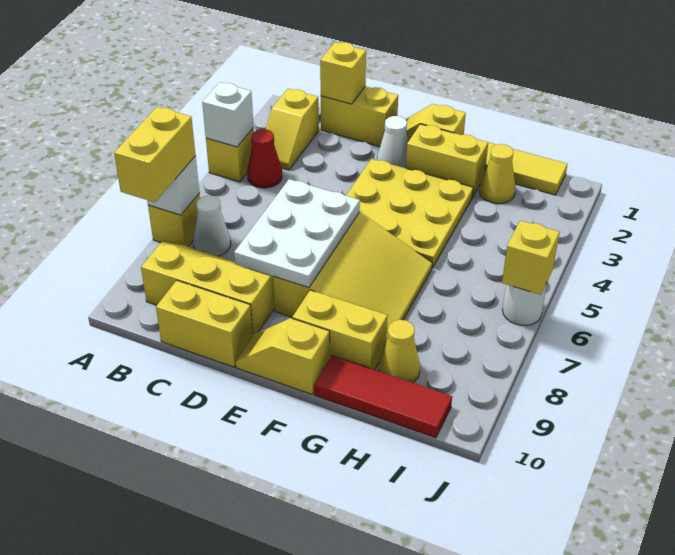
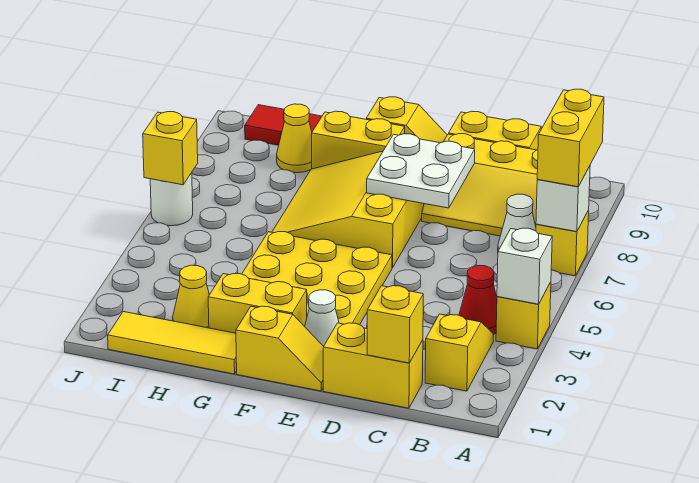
white plate D6:E8 level 2 -> white plate D7:E8 level 2

